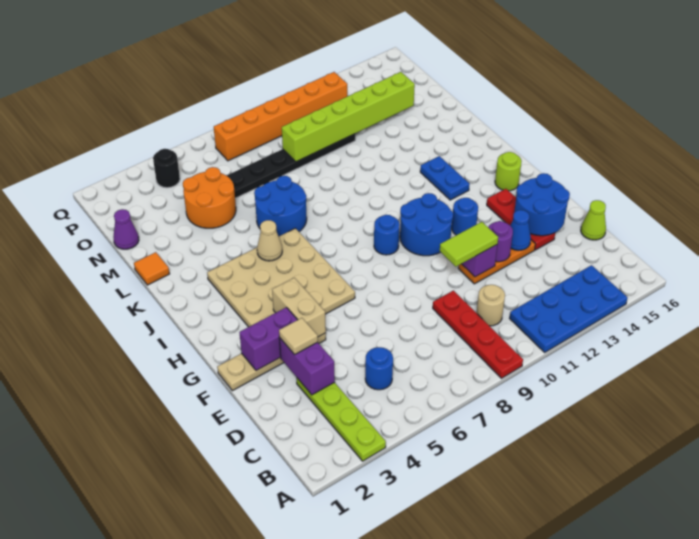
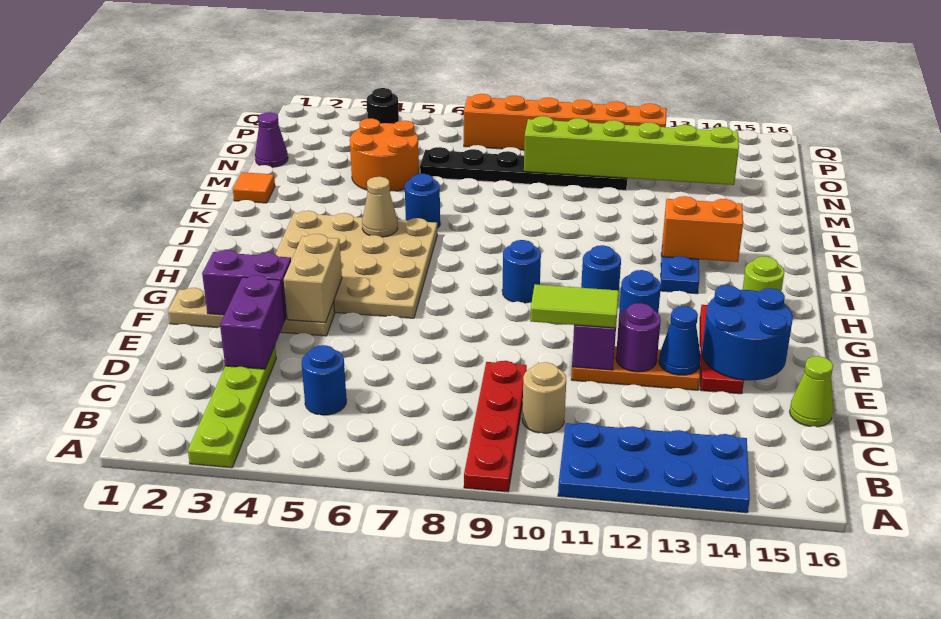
tan tile E3 level 3 -> none
blue round brick G10:H11 level 1 -> blue round brick H11 level 1
none -> orange brick J13:J14 level 2
blue round brick K6:L7 level 1 -> blue round brick K6 level 1

